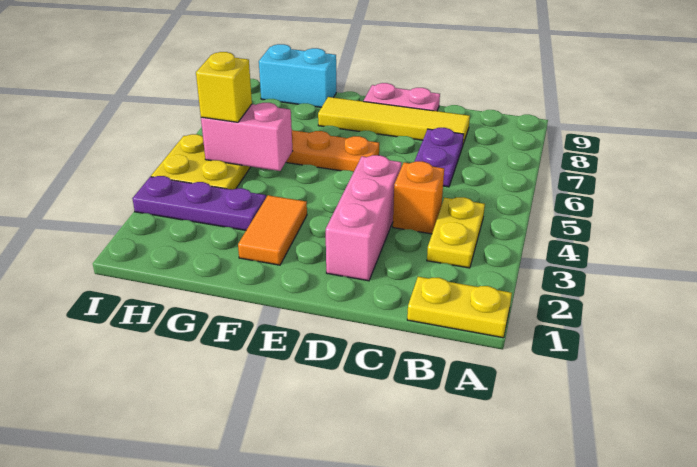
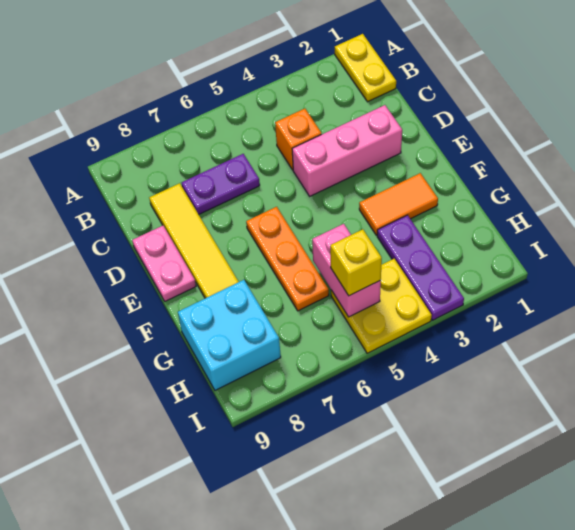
yellow plate B3:B4 level 1 -> none
cyan brick G9:H9 level 1 -> cyan brick G8:H9 level 1

